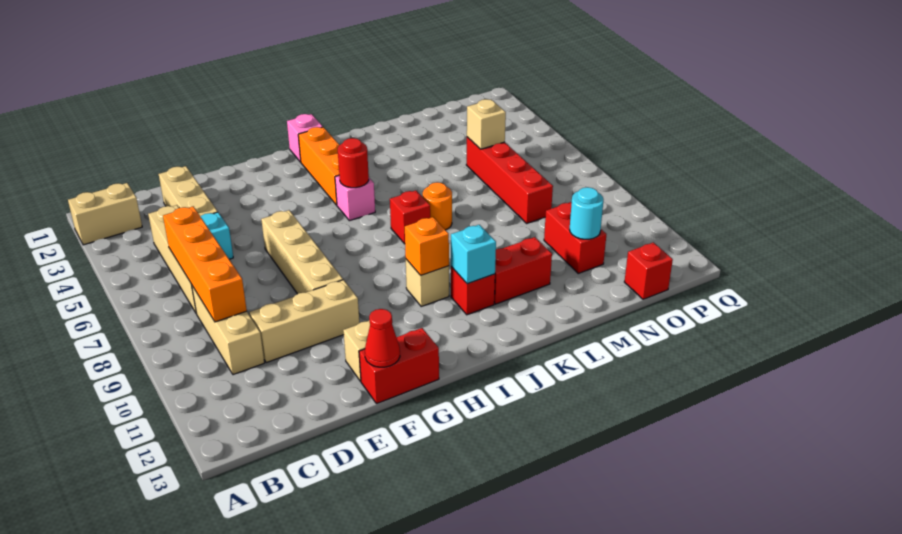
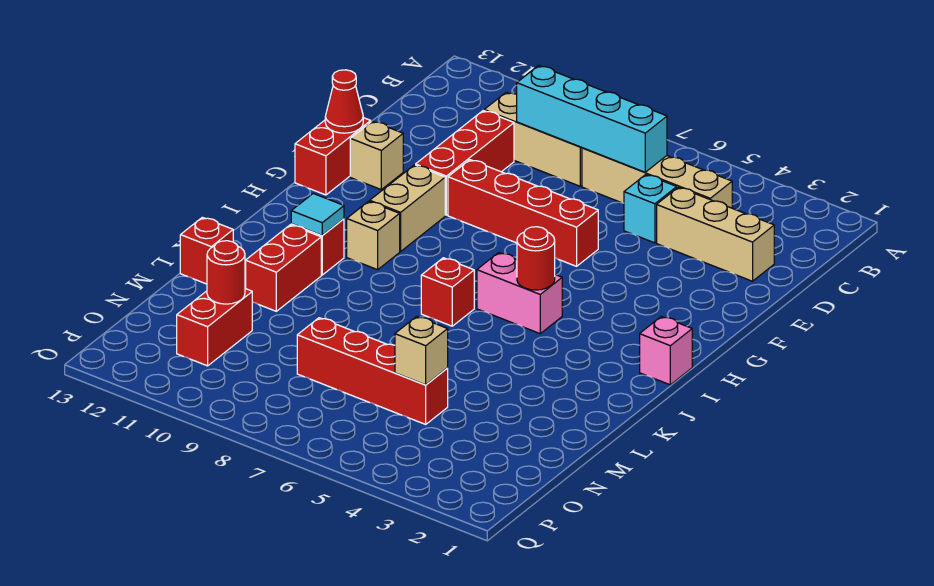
tan brick A2:B2 level 1 -> tan brick G10:H10 level 1
orange brick C6:C9 level 2 -> cyan brick C6:C9 level 2
tan brick D10:F10 level 1 -> red brick D10:F10 level 1
tan brick F6:F9 level 1 -> red brick F6:F9 level 1
orange brick I2:I4 level 1 -> none
pink brick I5 level 1 -> pink brick I5:I6 level 1
orange brick I10 level 2 -> none
cyan brick J11 level 2 -> cyan tile J11 level 2
orange round brick K7 level 1 -> none
red brick N10:N11 level 1 -> red brick N11:O11 level 1
cyan round brick N11 level 2 -> red round brick N11 level 2
red brick O13 level 1 -> red brick L13 level 1

